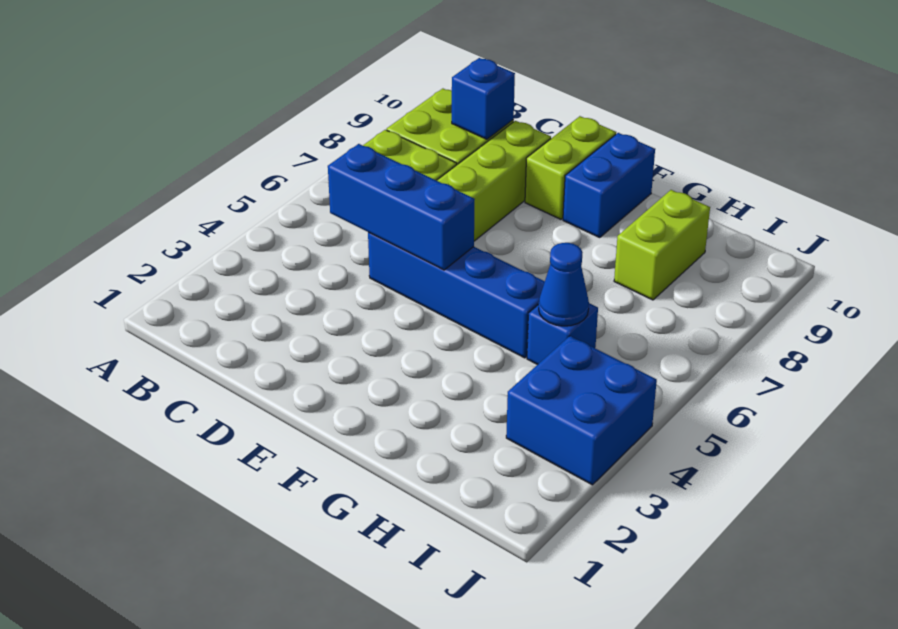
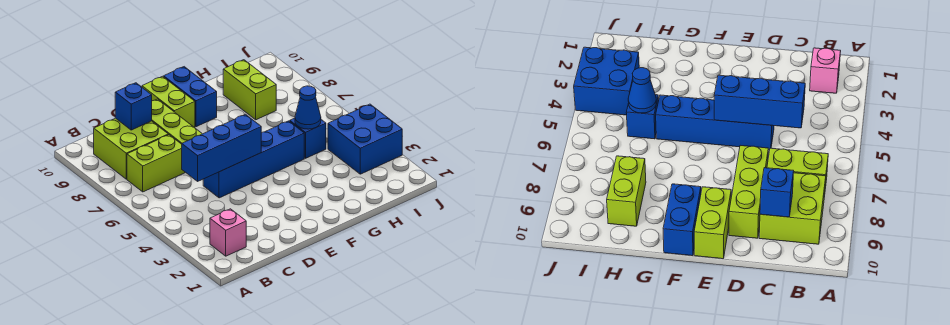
none -> pink brick B2 level 1

